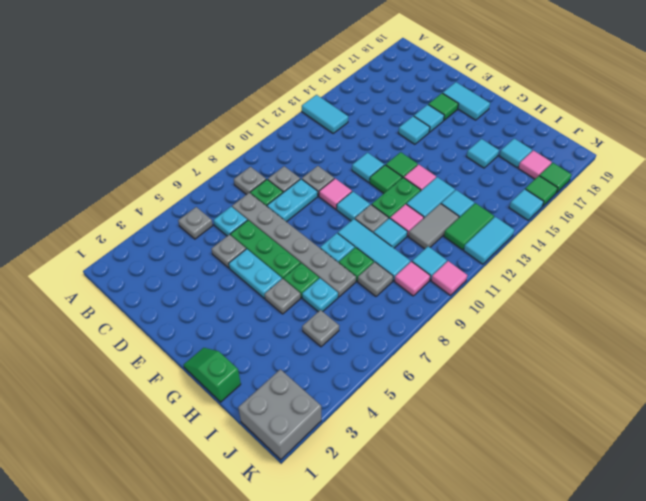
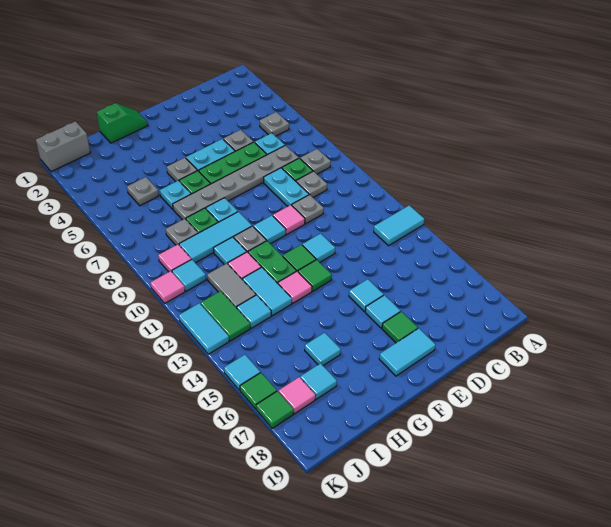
grey brick J1:K2 level 1 -> grey brick J1:K1 level 1

